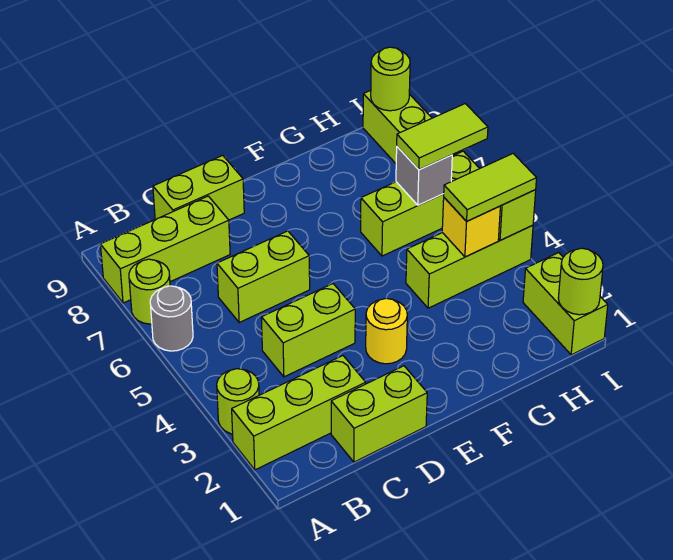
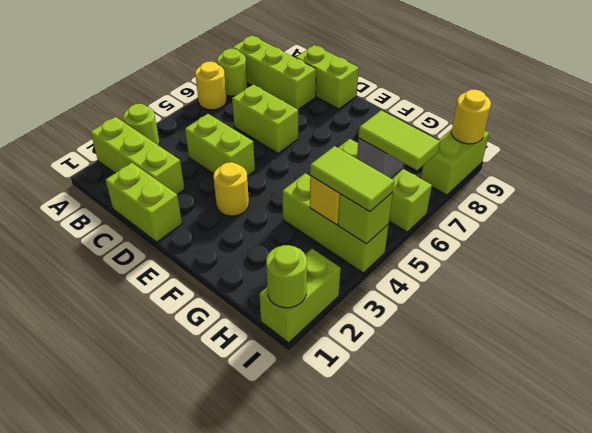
grey round brick A6 level 1 -> yellow round brick A6 level 1
lime round brick I9 level 2 -> yellow round brick I9 level 2

